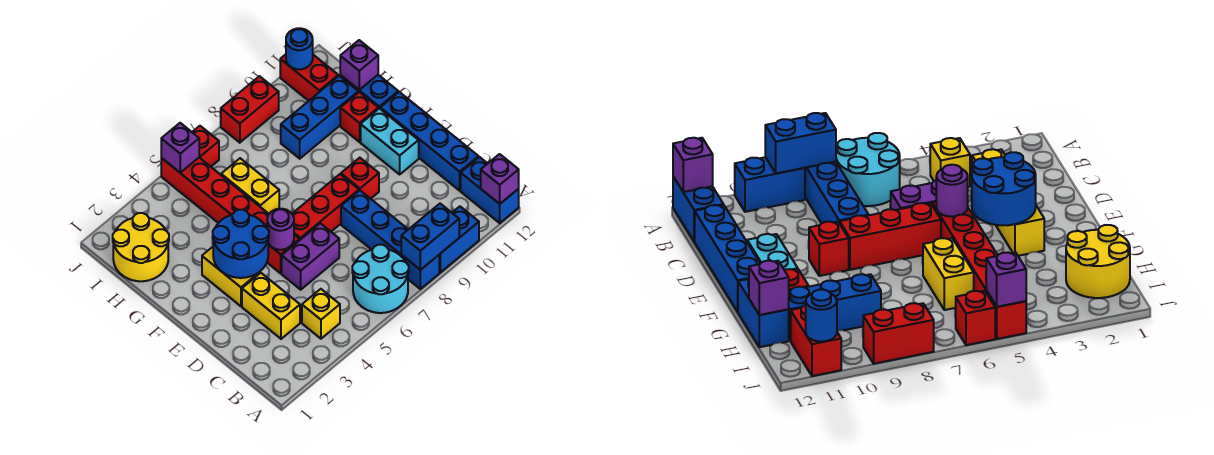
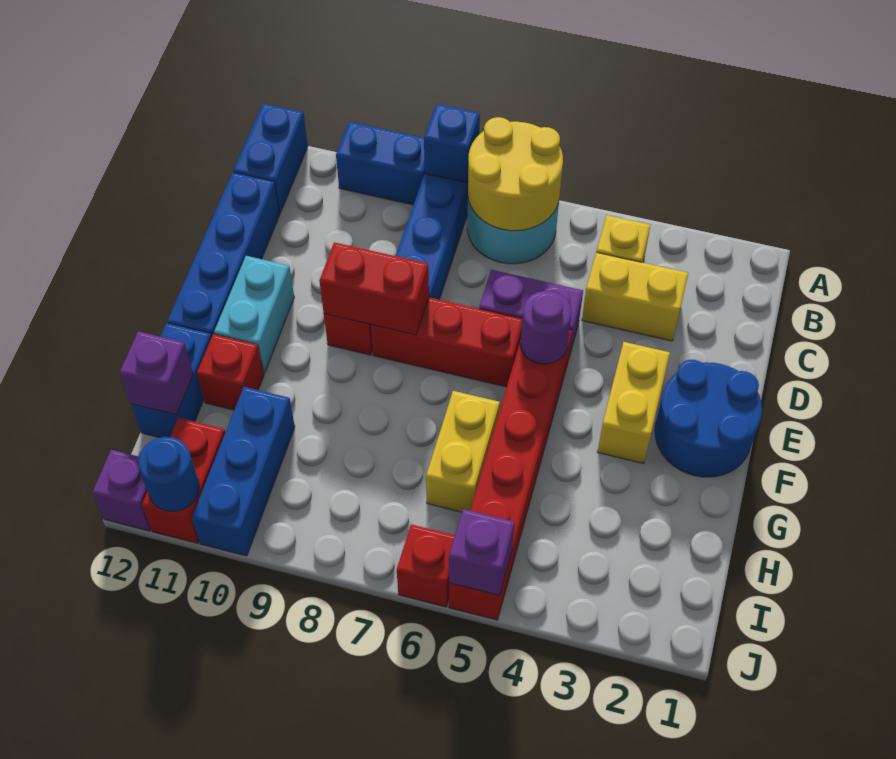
blue brick A8:A9 level 2 -> blue brick A8 level 2
purple brick A12 level 2 -> purple brick J12 level 1
yellow brick C3:D3 level 1 -> yellow brick C3:C4 level 1
blue round brick E3:F4 level 2 -> blue round brick E1:F2 level 1
yellow round brick H1:I2 level 1 -> yellow round brick A6:B7 level 2
blue brick H9:H11 level 1 -> blue brick H10:J10 level 1
red brick J8:J9 level 1 -> red brick E8:E9 level 2

